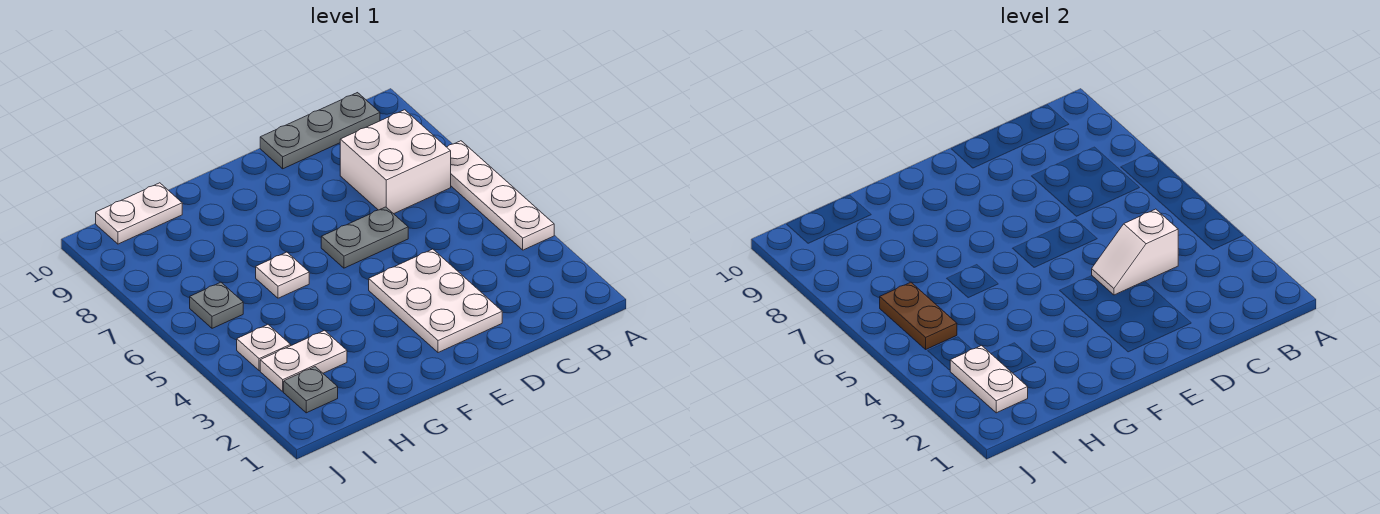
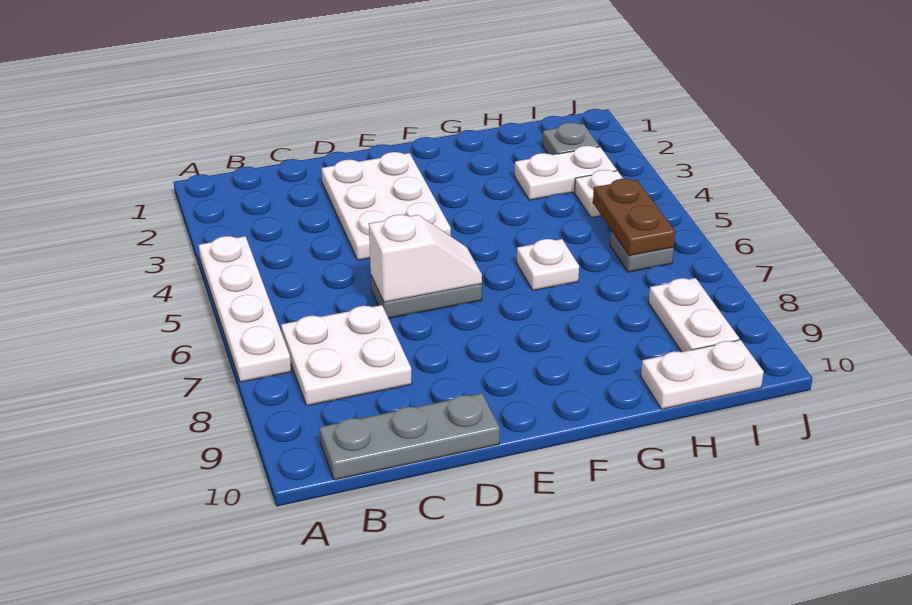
white brick B7:C8 level 1 -> white plate B7:C8 level 1
white slope C4:D4 level 2 top C -> white slope D6:E6 level 2 top D
white plate I2:I3 level 2 -> white plate I8:I9 level 1

